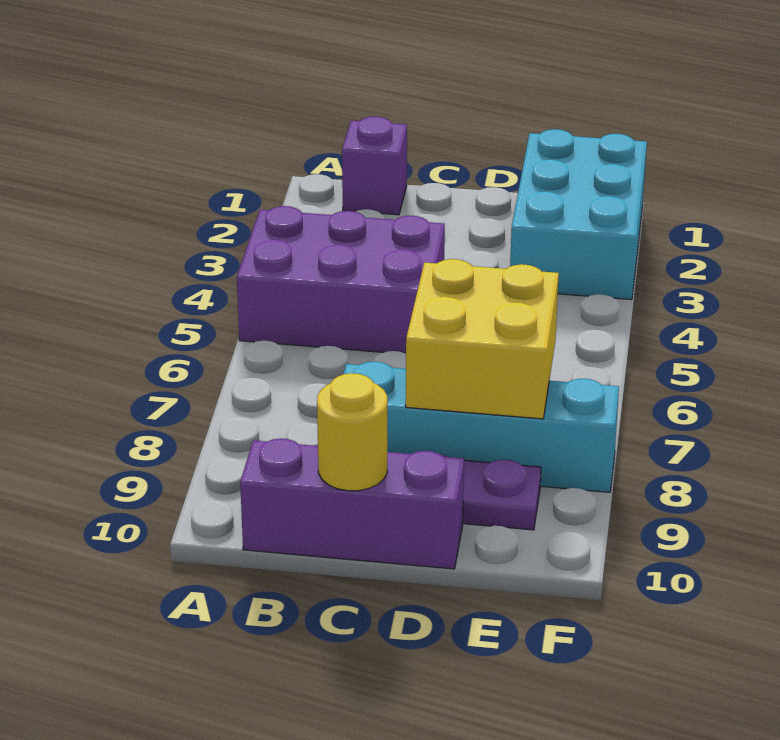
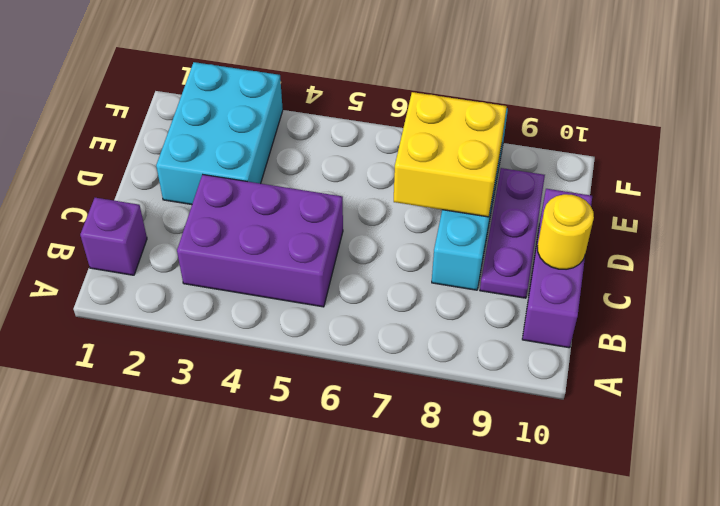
purple brick A4:C5 level 1 -> purple brick B3:C5 level 1
cyan brick E1:F3 level 1 -> cyan brick D2:F3 level 1

